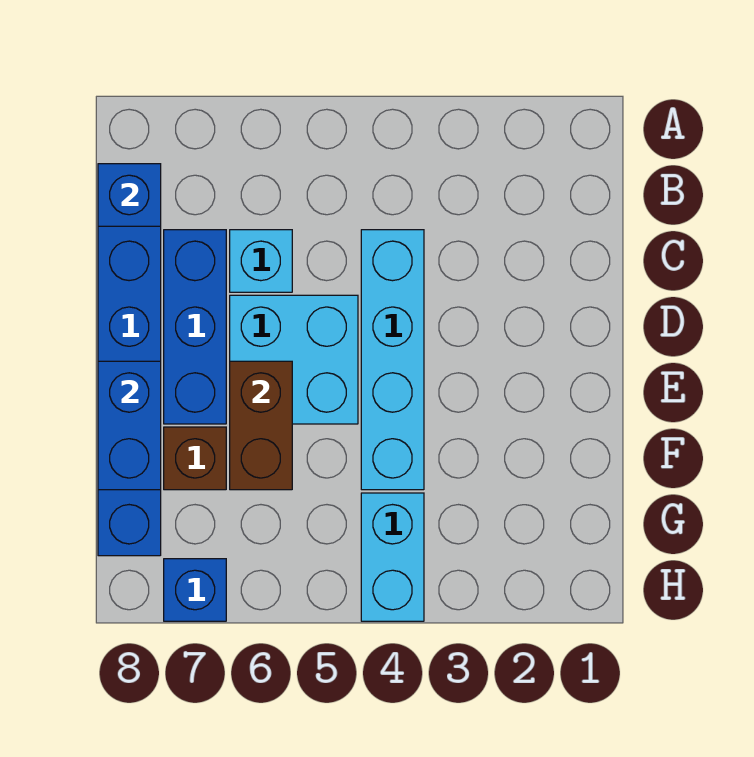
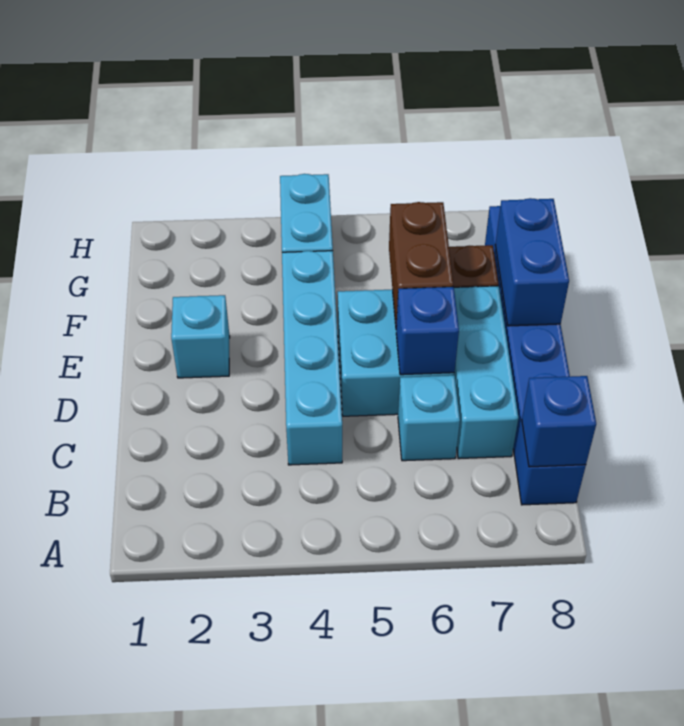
blue brick C7:E7 level 1 -> cyan brick C7:E7 level 1
none -> cyan brick E2 level 1
blue brick H7 level 1 -> blue brick D6 level 2

